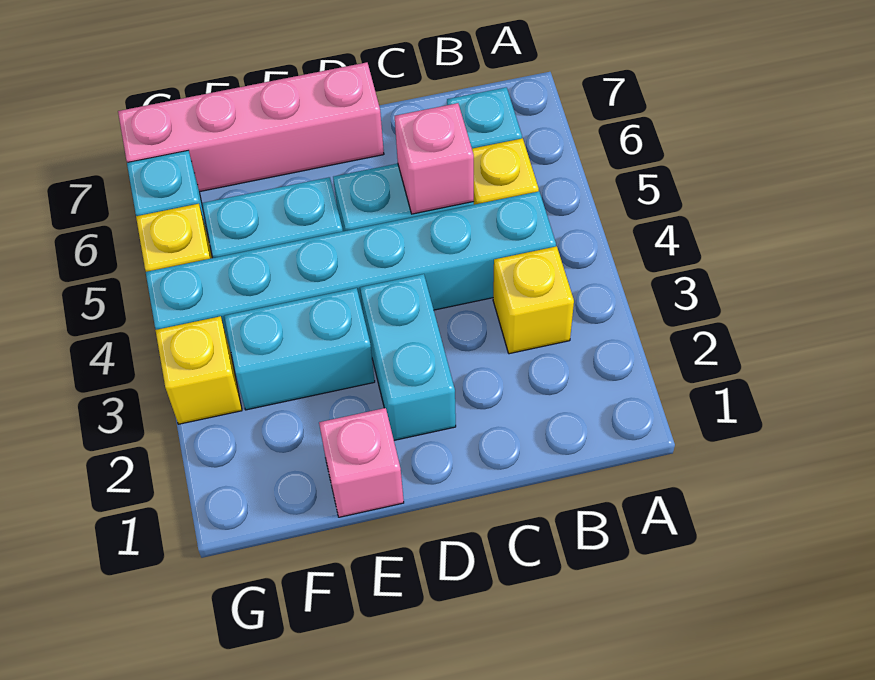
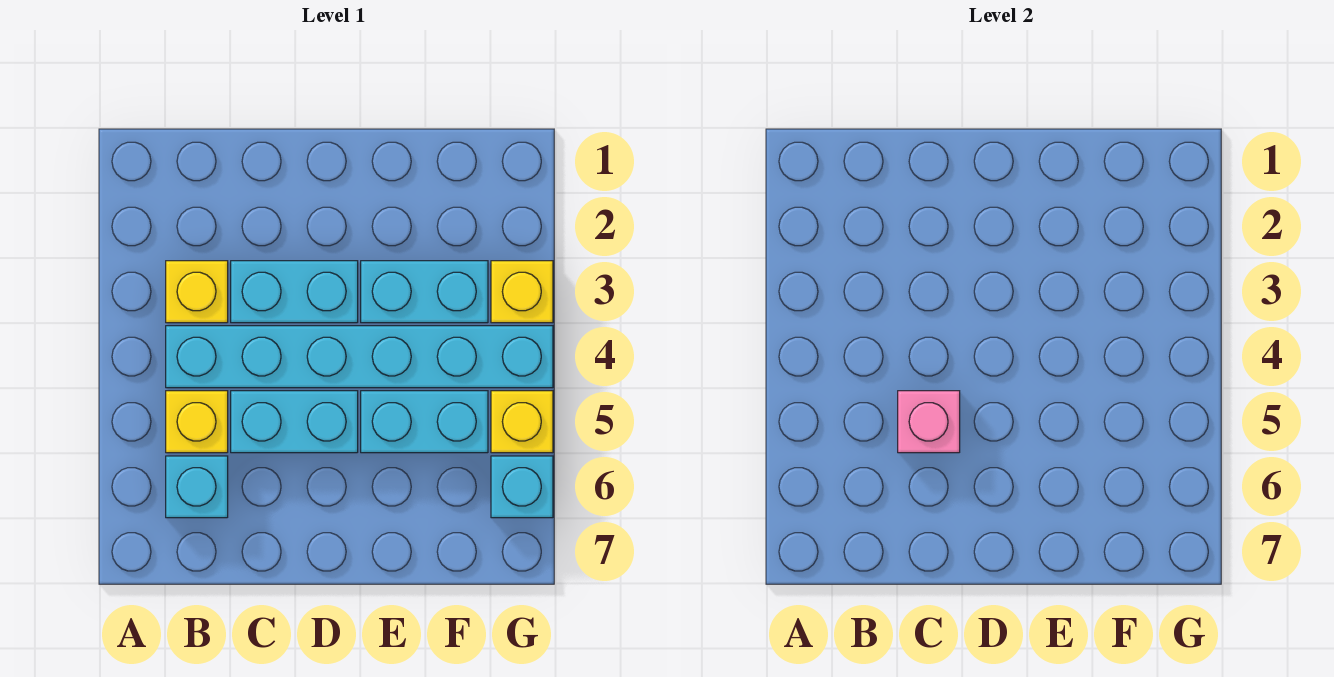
cyan brick D2:D3 level 1 -> cyan brick C3:D3 level 1
pink brick D7:G7 level 1 -> none
pink brick E1 level 1 -> none

